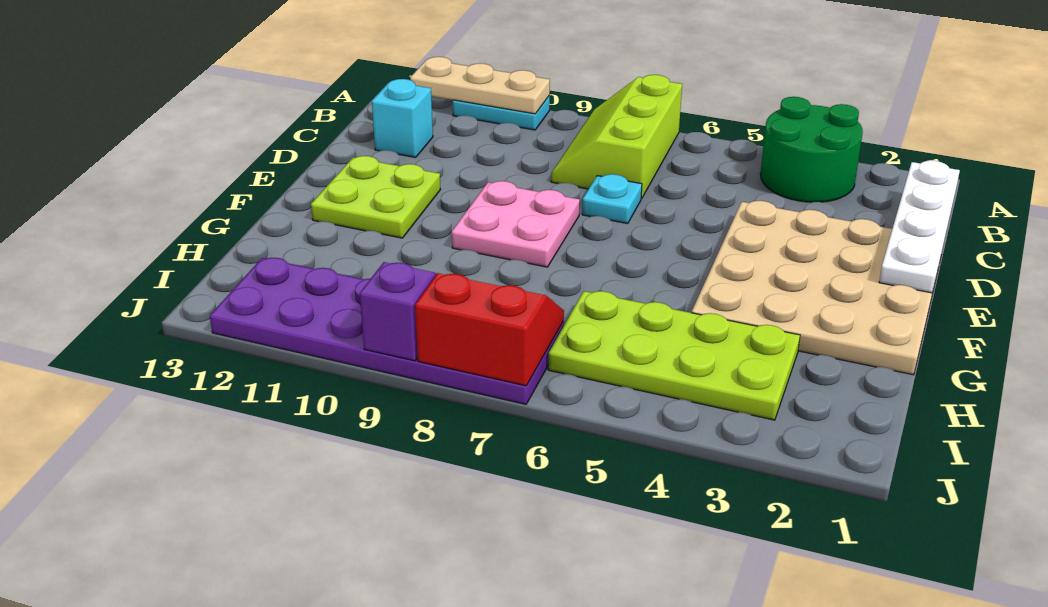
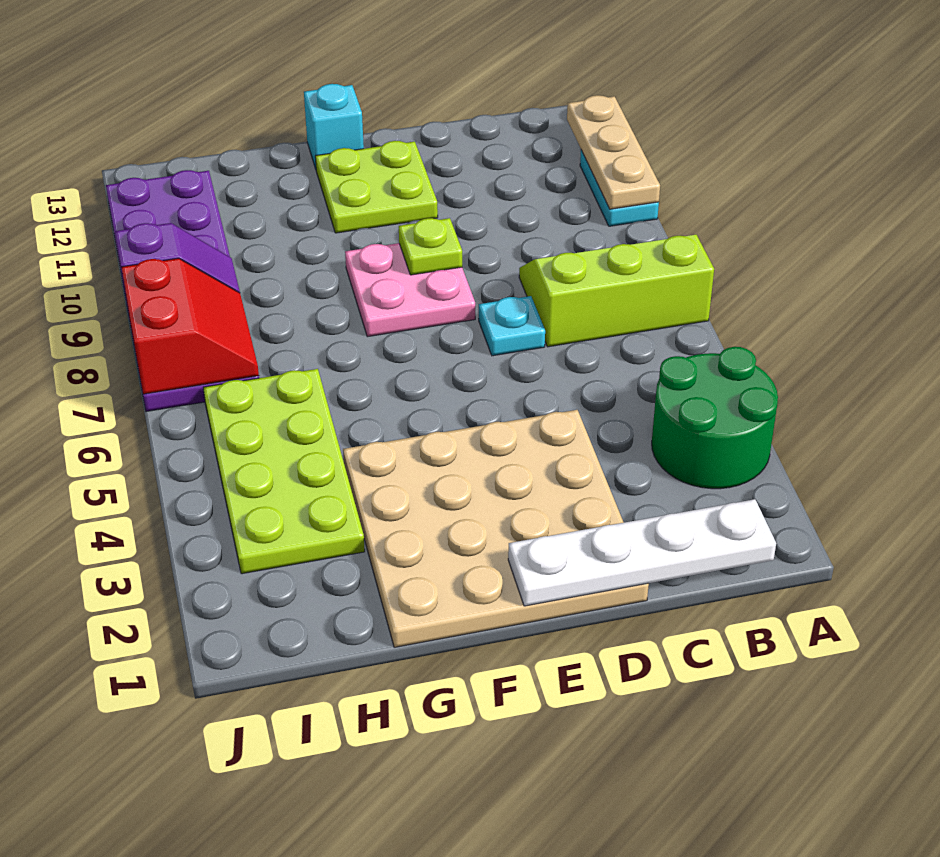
cyan brick C12 level 1 -> cyan brick F13 level 1
none -> lime plate E9 level 2

